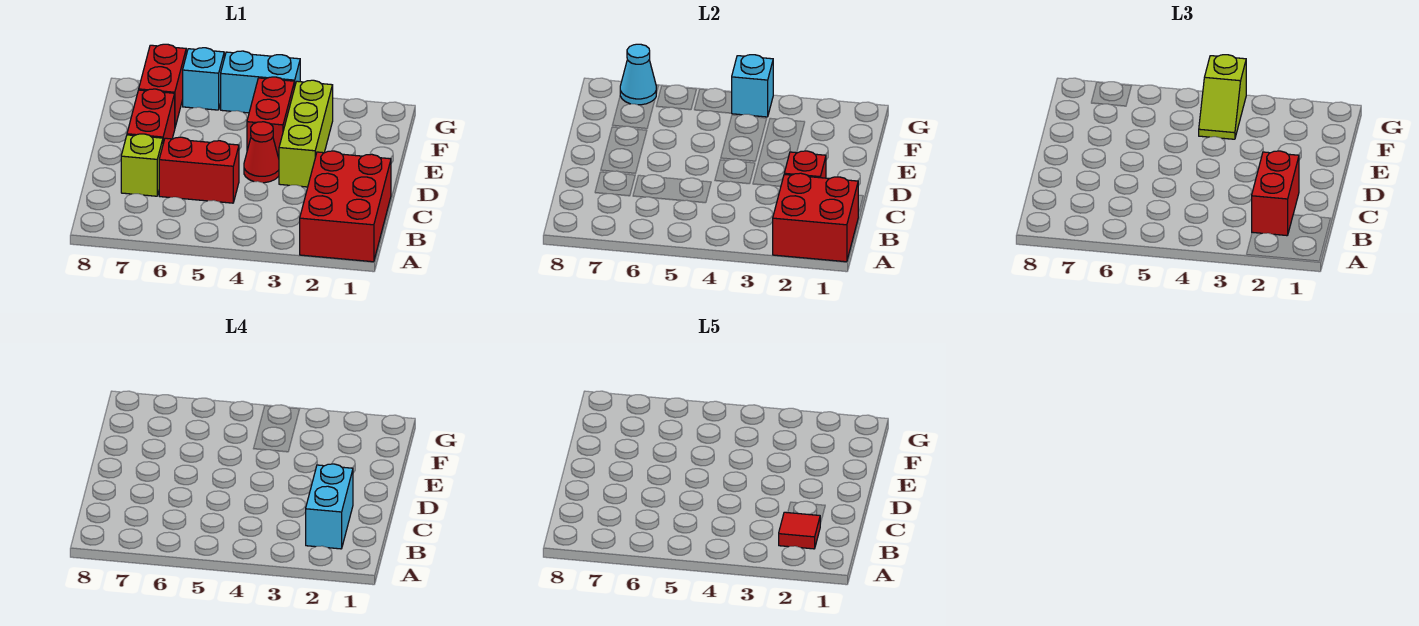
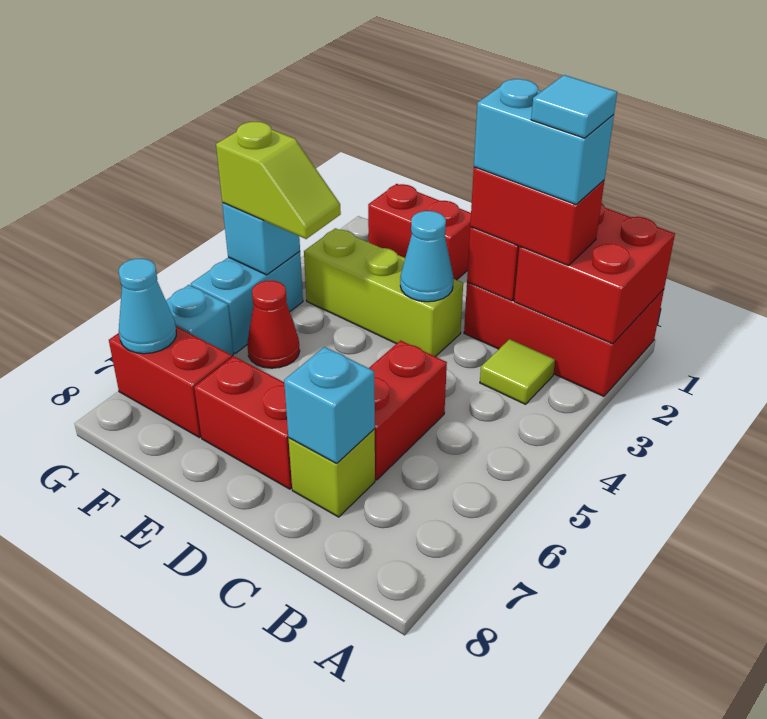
red tile B2 level 5 -> cyan tile B2 level 5
none -> lime tile B3 level 1
none -> cyan brick C7 level 2
none -> cyan cone D3 level 2
red cone D4 level 1 -> red cone F5 level 1
red brick E4:F4 level 1 -> red brick E1:F1 level 1

